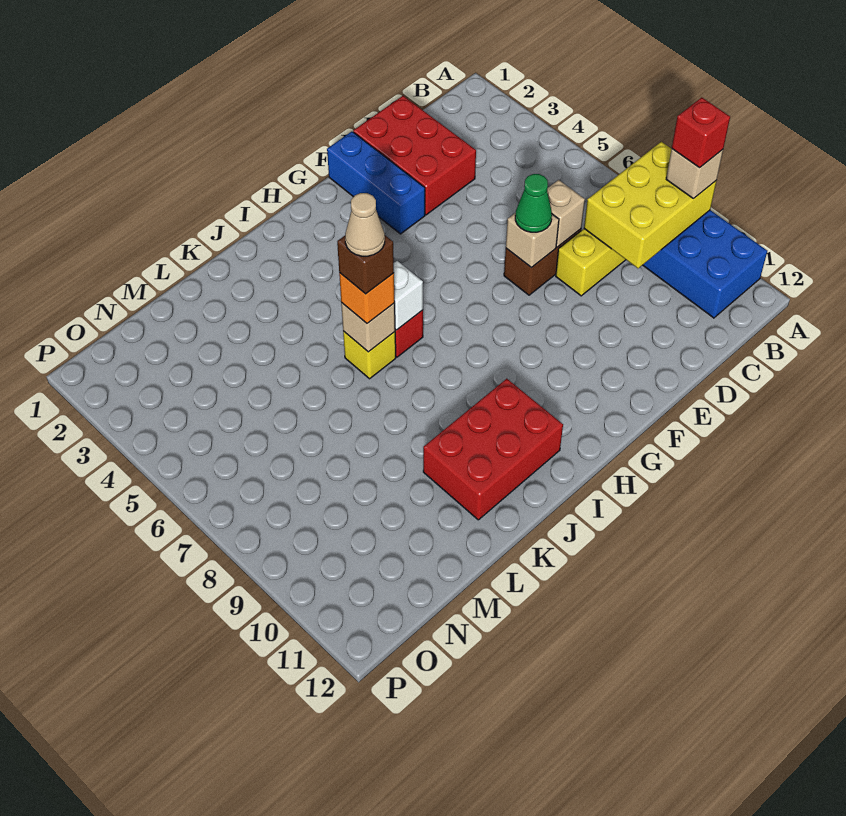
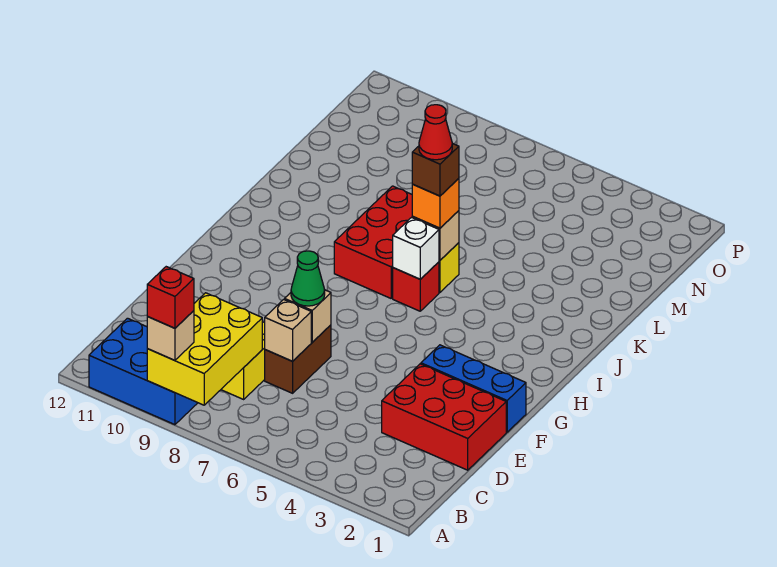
red brick I10:K11 level 1 -> red brick I7:K8 level 1
tan cone J6 level 5 -> red cone J6 level 5

